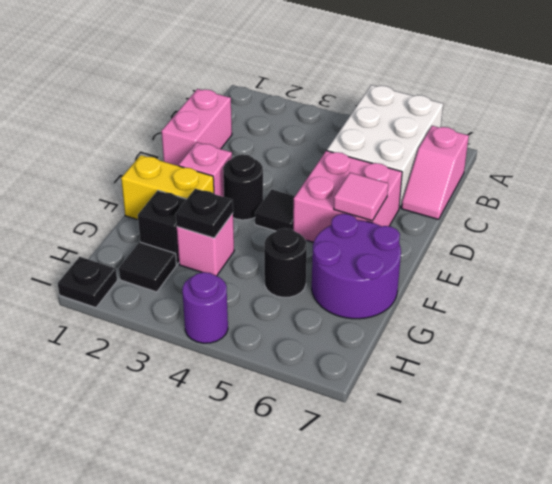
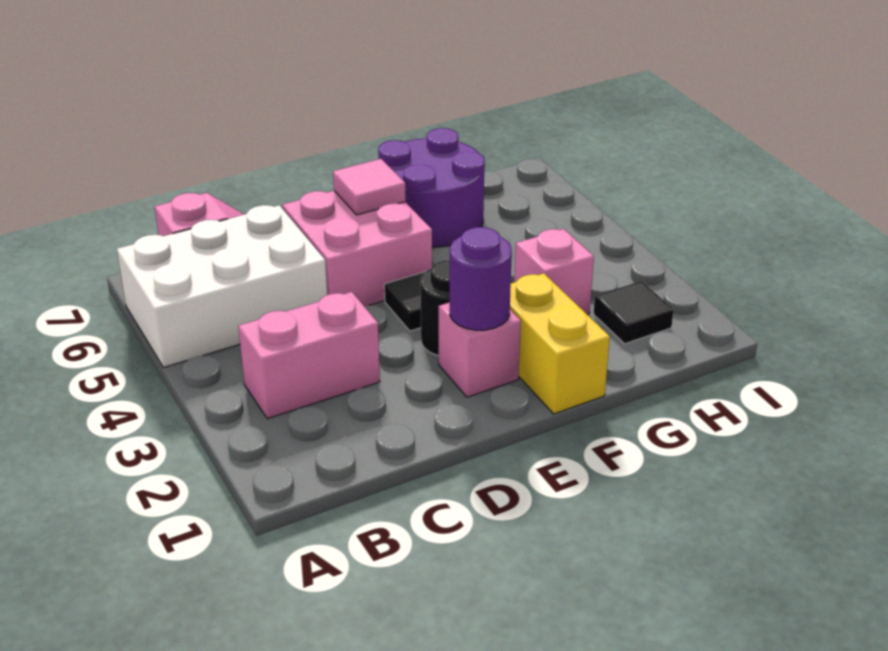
pink brick C1:D1 level 1 -> pink brick B3:C3 level 1
black brick G2 level 1 -> none
black plate G3 level 2 -> none
black round brick G5 level 1 -> none
black plate I1 level 1 -> none
purple round brick I4 level 1 -> purple round brick E2 level 2

